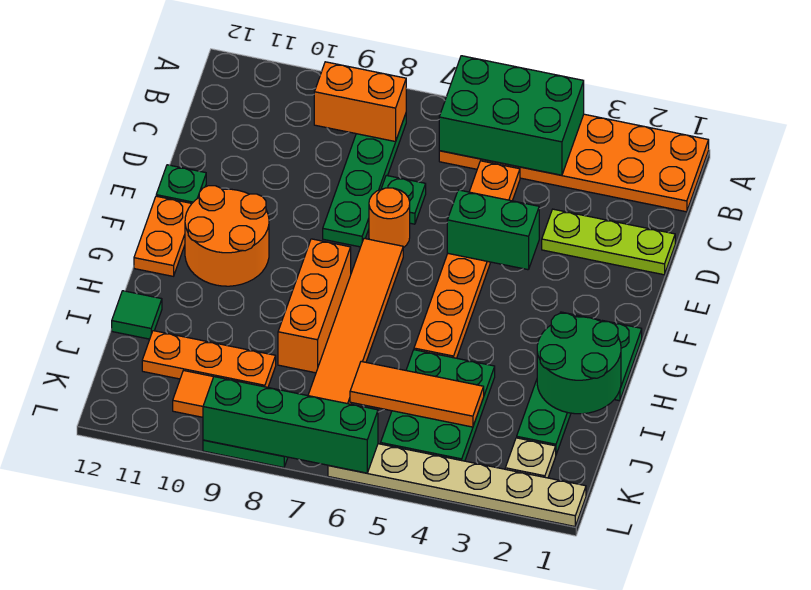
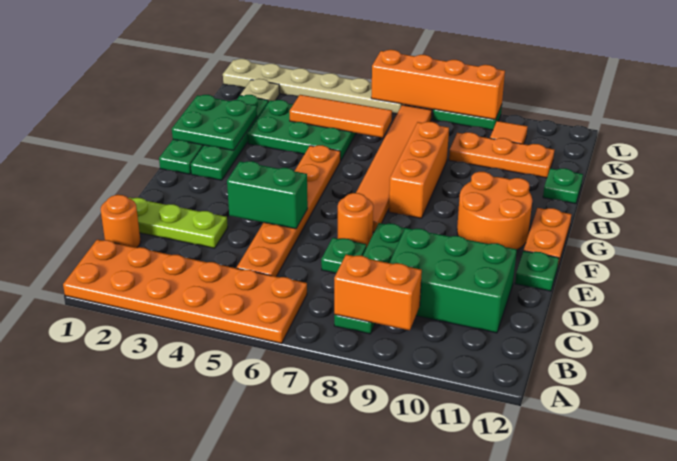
green brick A4:B6 level 2 -> green brick C9:D11 level 1
none -> orange round brick C1 level 1
green round brick H1:I2 level 2 -> green plate H1:I2 level 2
green plate I4:K5 level 1 -> green plate I3:J5 level 1
green tile I12 level 1 -> green plate I12 level 1
green brick L6:L9 level 2 -> orange brick L6:L9 level 2

